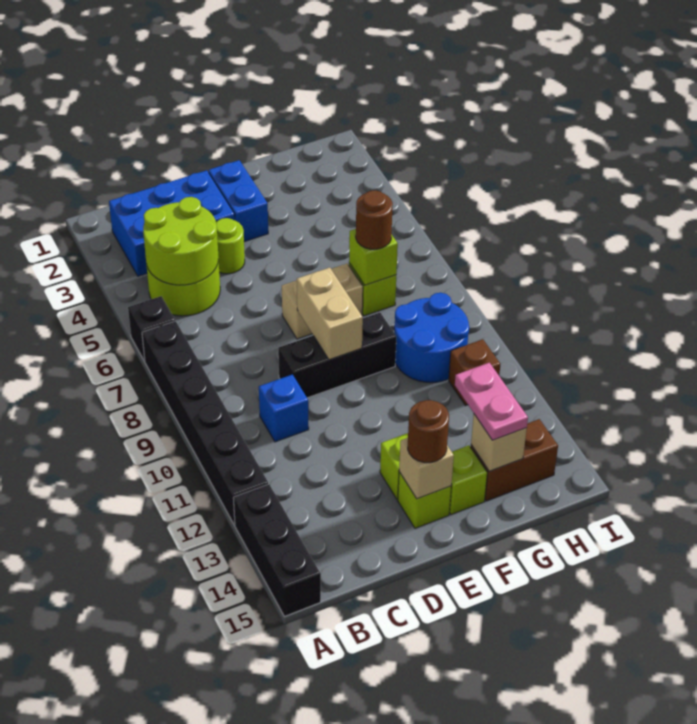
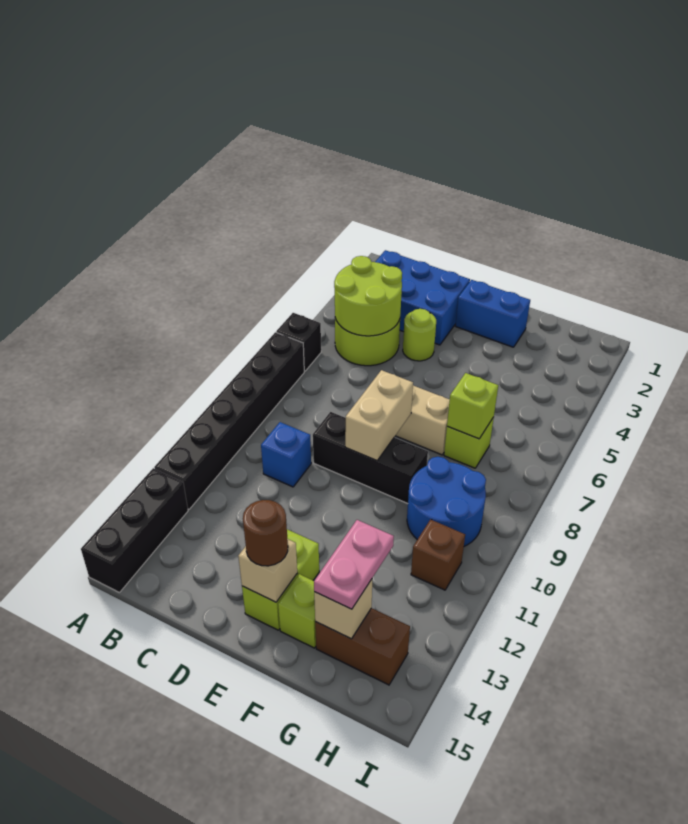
blue brick E2:E3 level 1 -> blue brick E2:F2 level 1
brown round brick G7 level 3 -> none

